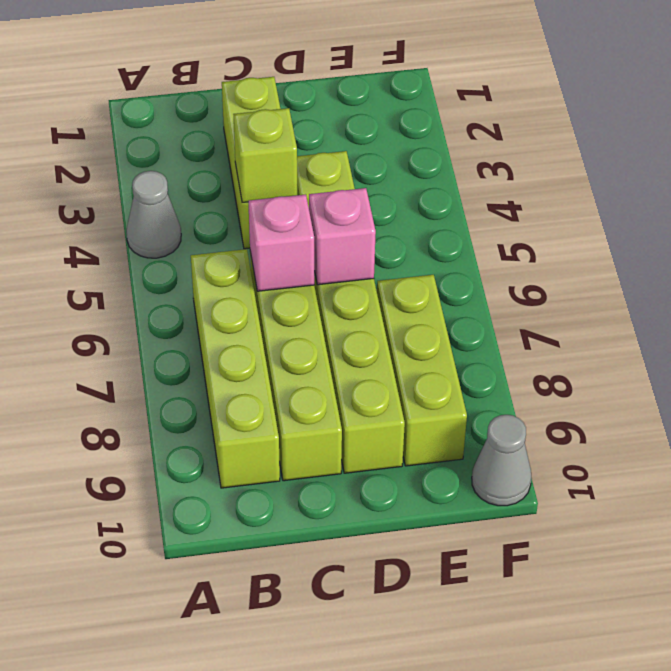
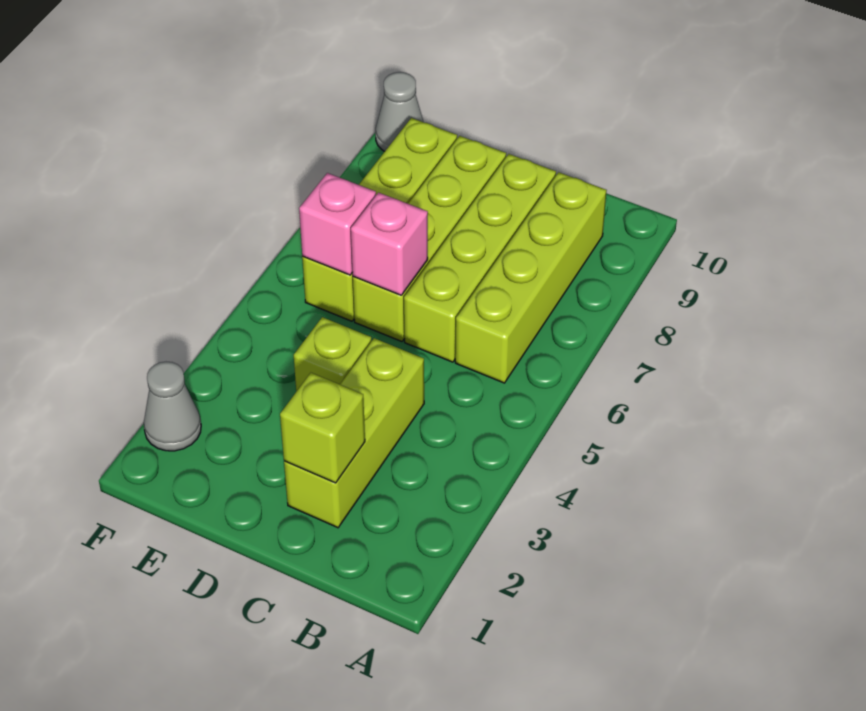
grey cone A4 level 1 -> grey cone F2 level 1
lime brick C4 level 2 -> lime brick C2 level 2
pink brick C6 level 2 -> pink brick E6 level 2
lime brick E7:E9 level 1 -> lime brick E6:E9 level 1

